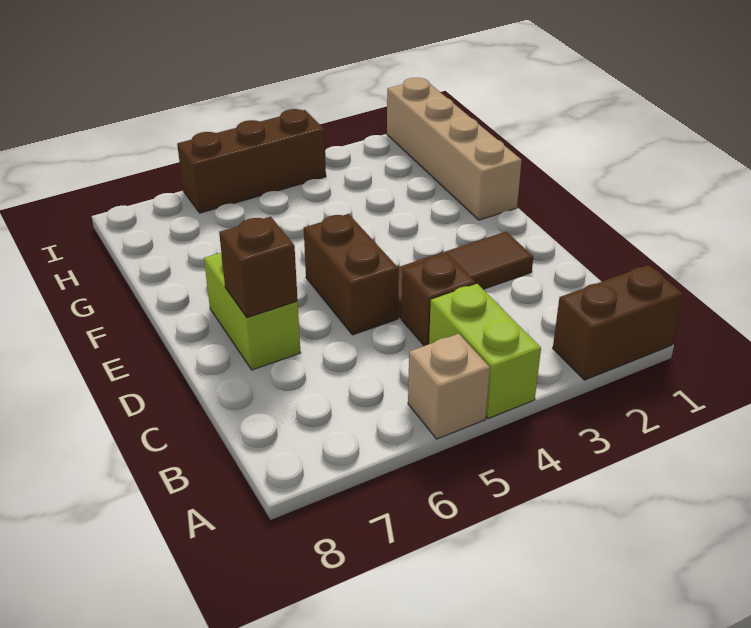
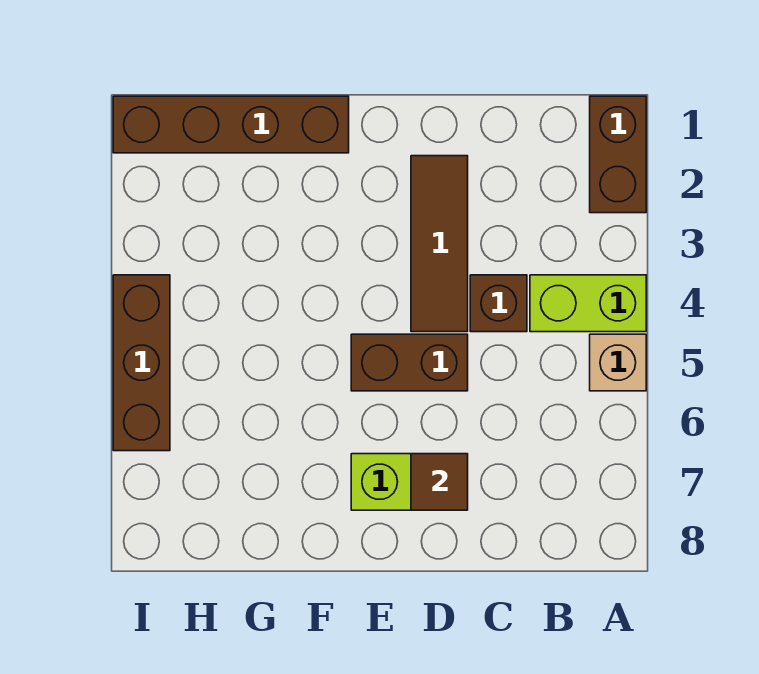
brown brick D7 level 2 -> brown tile D7 level 2
tan brick F1:I1 level 1 -> brown brick F1:I1 level 1

